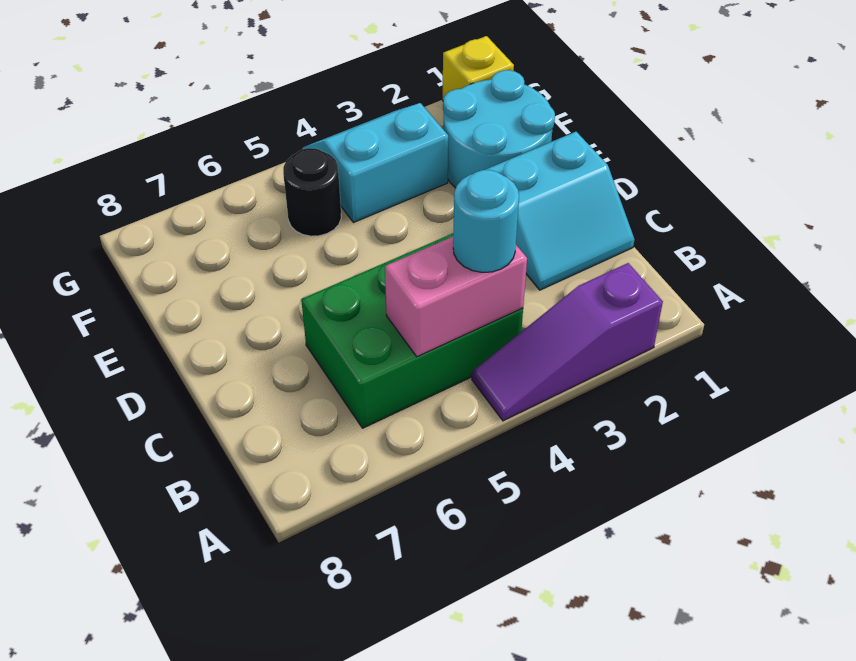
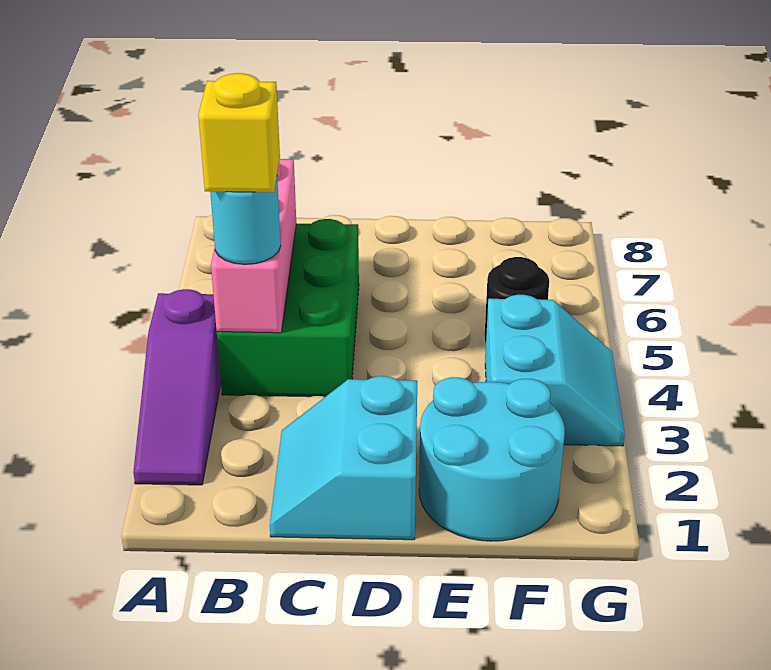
purple slope A2:A4 level 1 top 2 -> purple slope A2:A4 level 1 top 4
pink brick B4:B5 level 2 -> pink brick B4:B6 level 2
yellow brick G1 level 1 -> yellow brick B4 level 4

